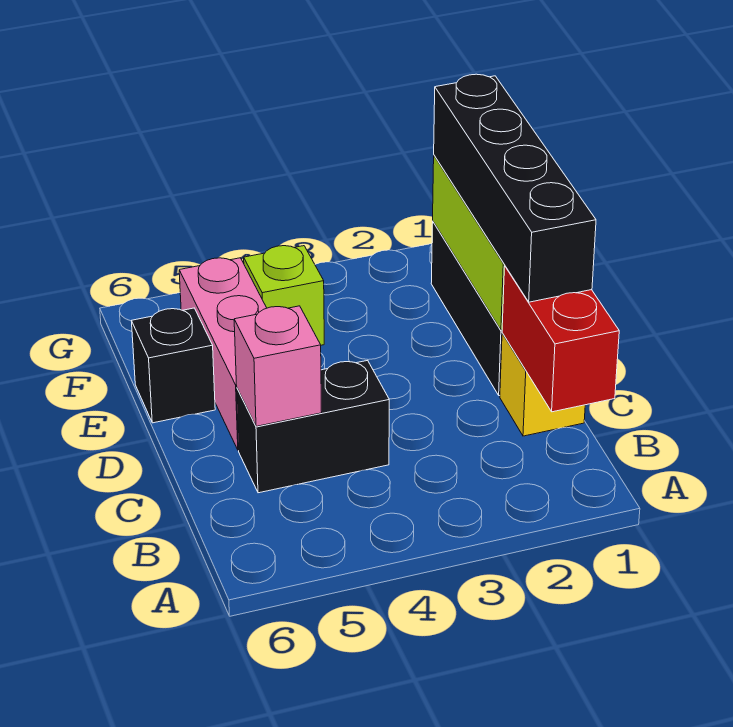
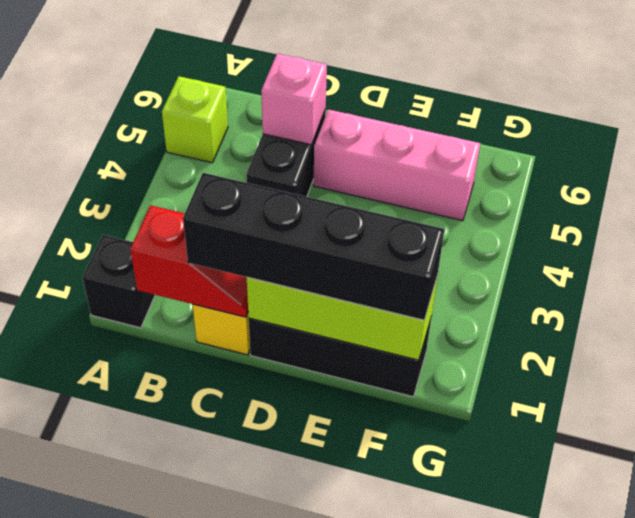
red brick B1:C1 level 2 -> red slope B1:C1 level 2 top B
black brick E6 level 1 -> black brick A1 level 1
lime brick F4 level 1 -> lime brick A5 level 1

